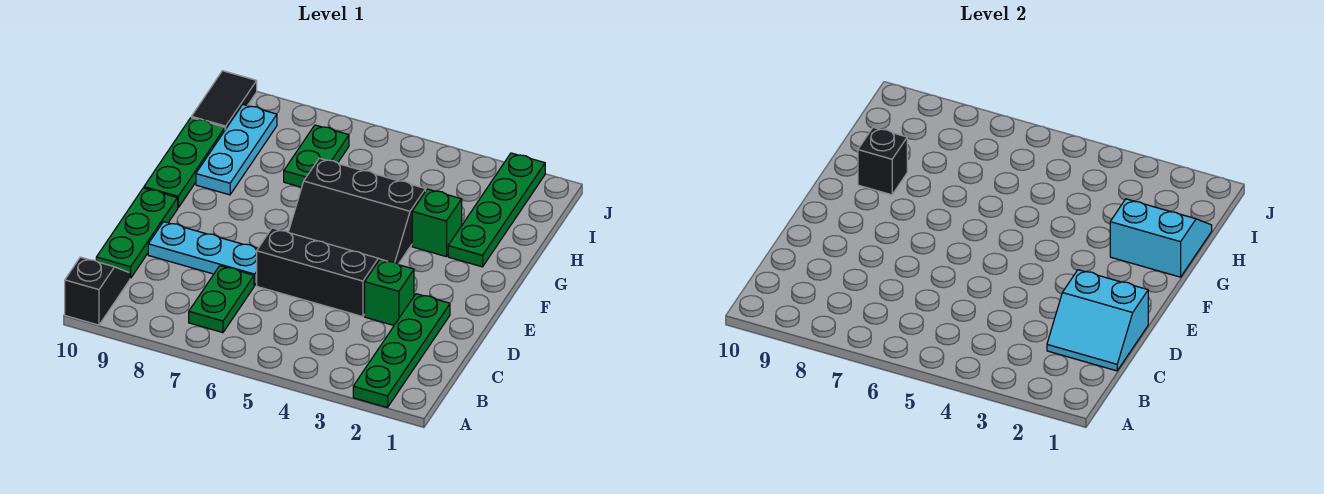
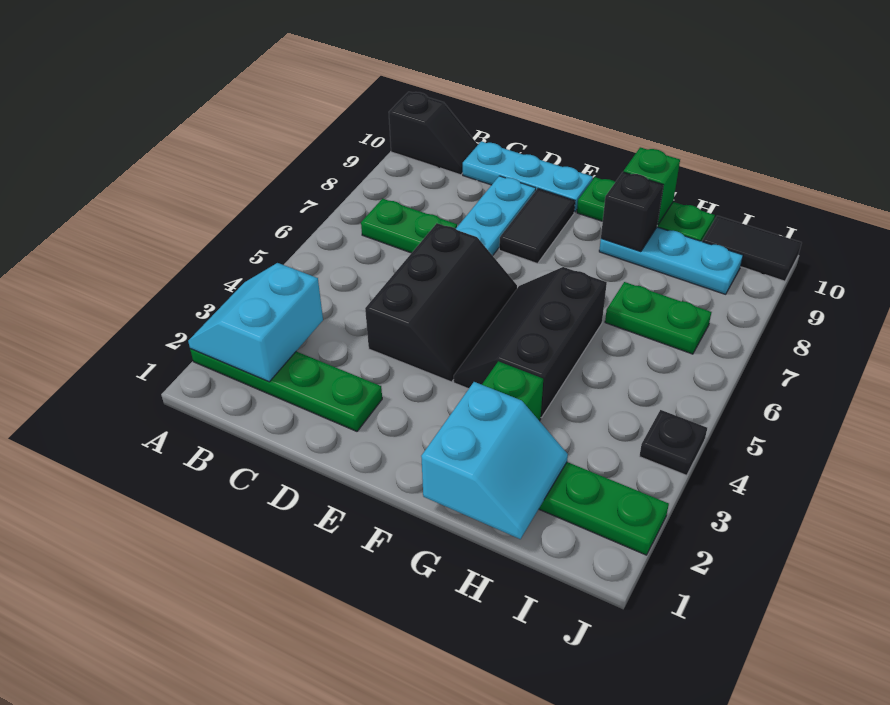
cyan slope C1:D2 level 2 top D -> cyan slope A2:B3 level 2 top B
green plate C10:E10 level 1 -> cyan plate C10:E10 level 1
green brick D3 level 1 -> green brick G10 level 2
none -> black tile E8:E9 level 1
none -> black plate J4 level 1

